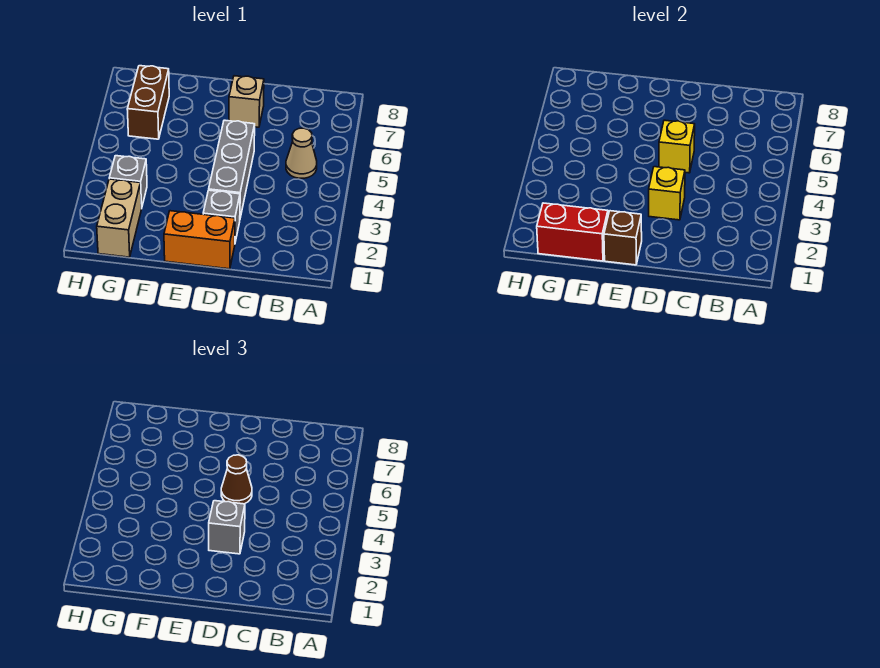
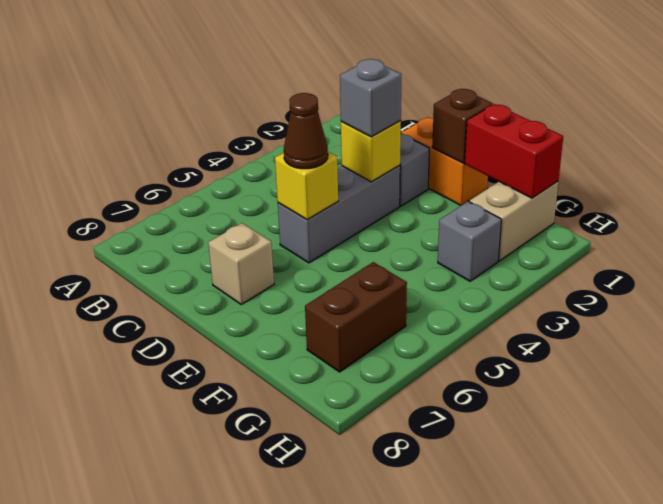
tan cone B5 level 1 -> none

